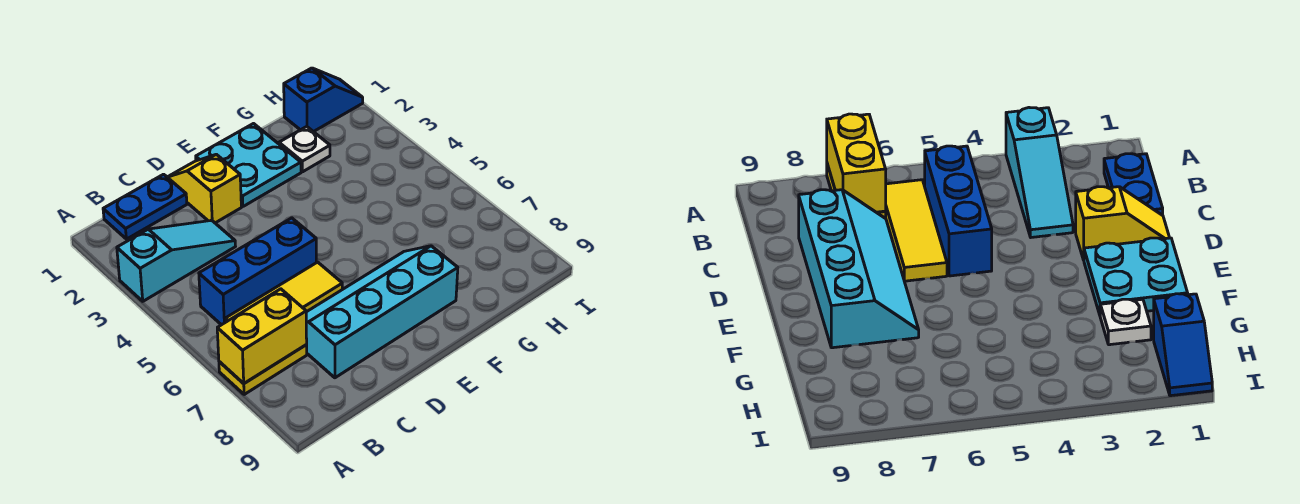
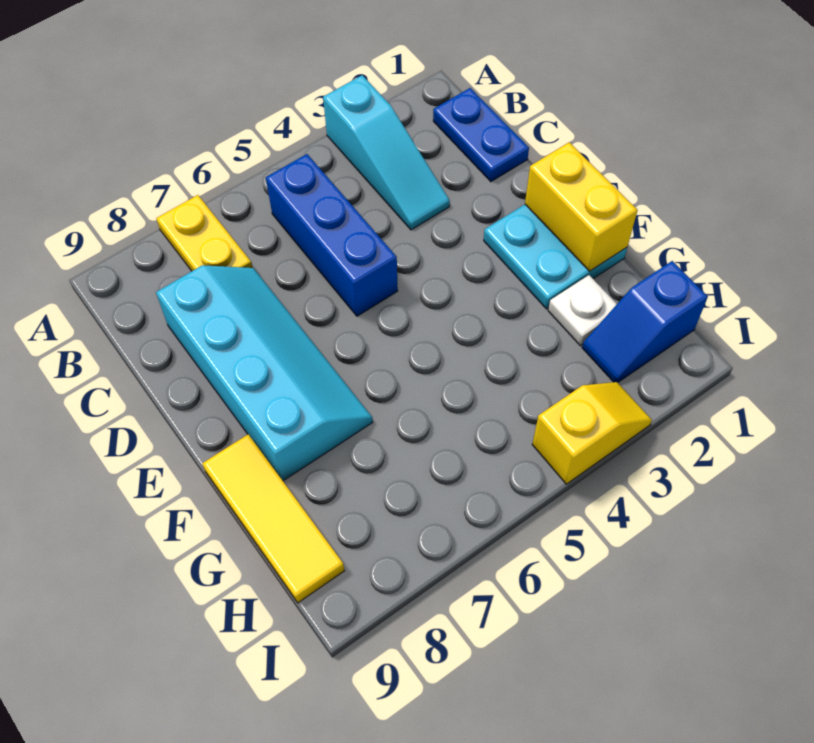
yellow brick A7:B7 level 2 -> yellow brick E1:F1 level 2
yellow tile B6:D6 level 1 -> yellow tile F9:H9 level 1
yellow slope D1:D2 level 1 top 2 -> yellow slope I3:I4 level 1 top 4
blue slope H1:I1 level 1 top H -> blue slope H1:H2 level 1 top 1

